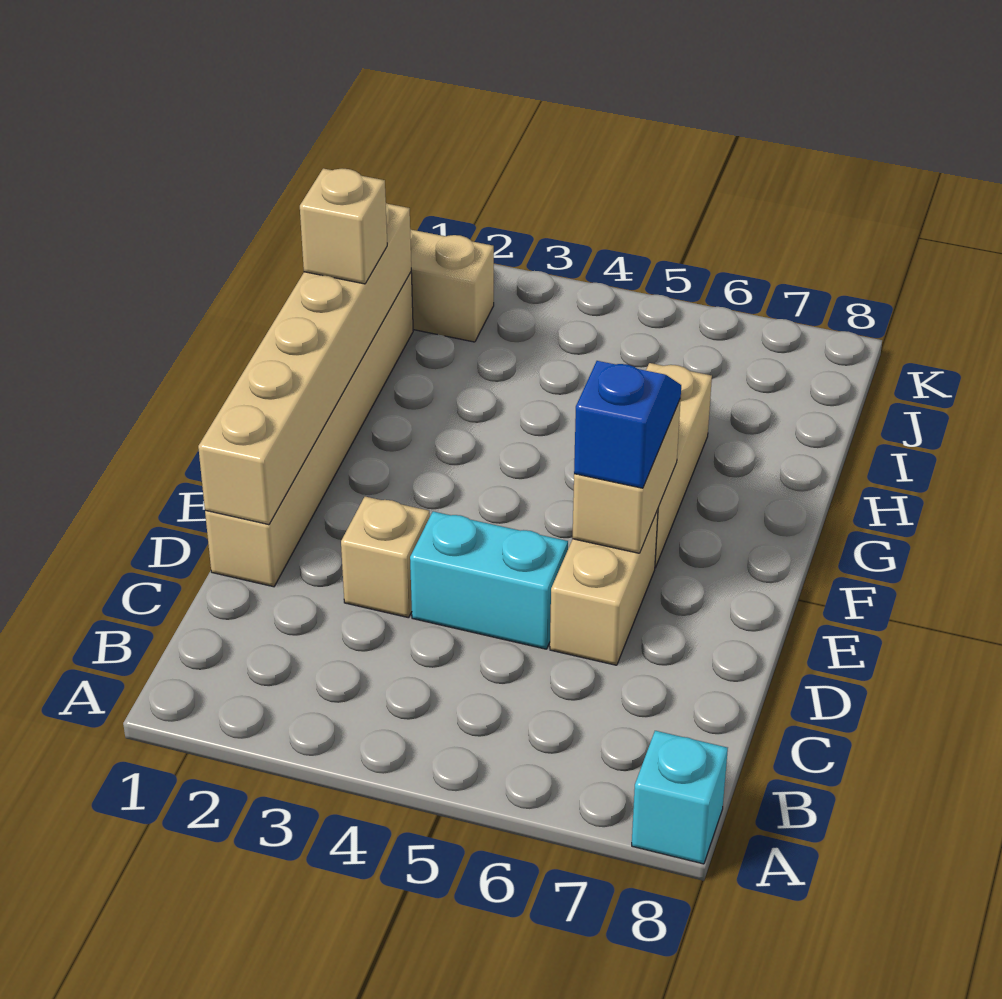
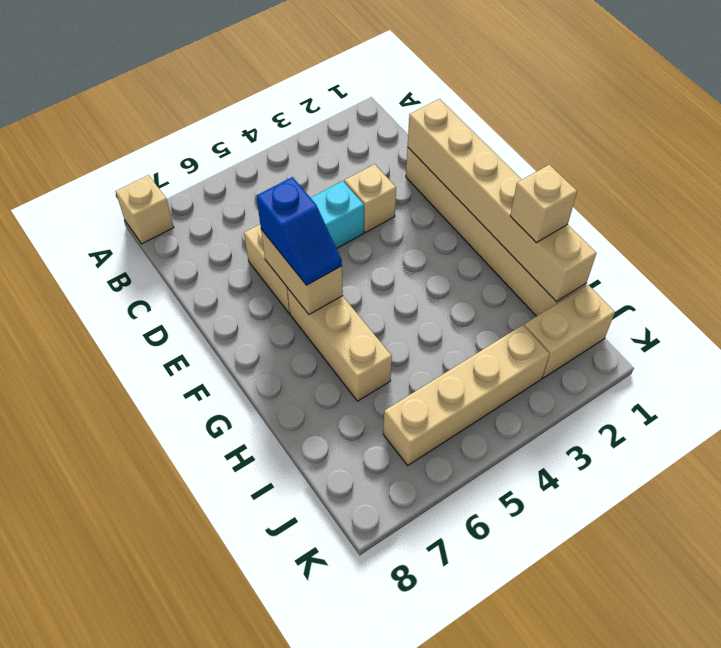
cyan brick A8 level 1 -> tan brick A8 level 1
none -> tan brick J3:J6 level 1

